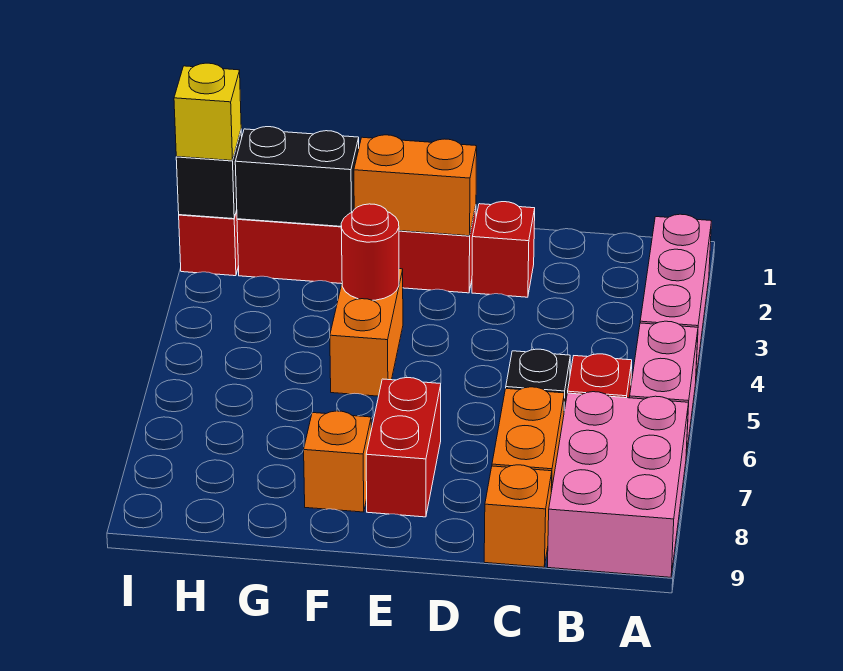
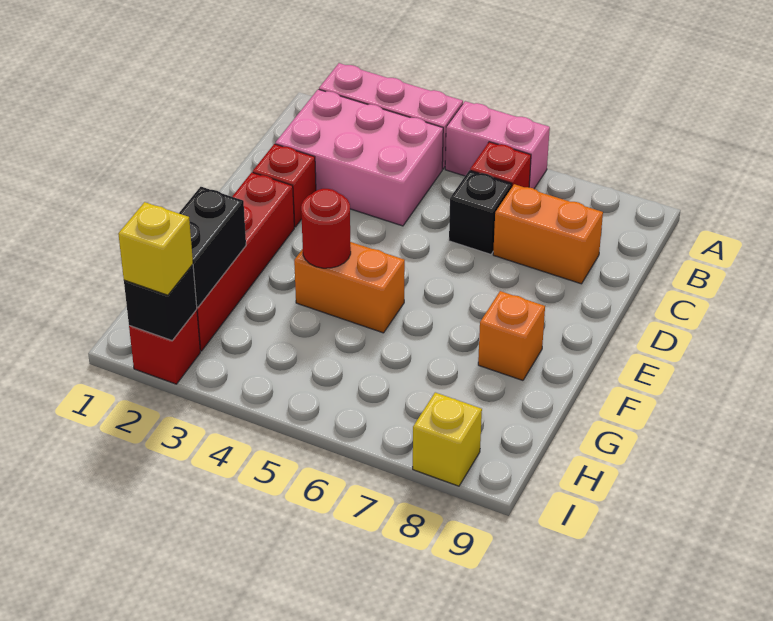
pink brick A7:B9 level 1 -> pink brick B2:C4 level 1
orange brick C9 level 1 -> none
orange brick E2:F2 level 2 -> none
red brick E7:E8 level 1 -> none
none -> yellow brick I8 level 1

